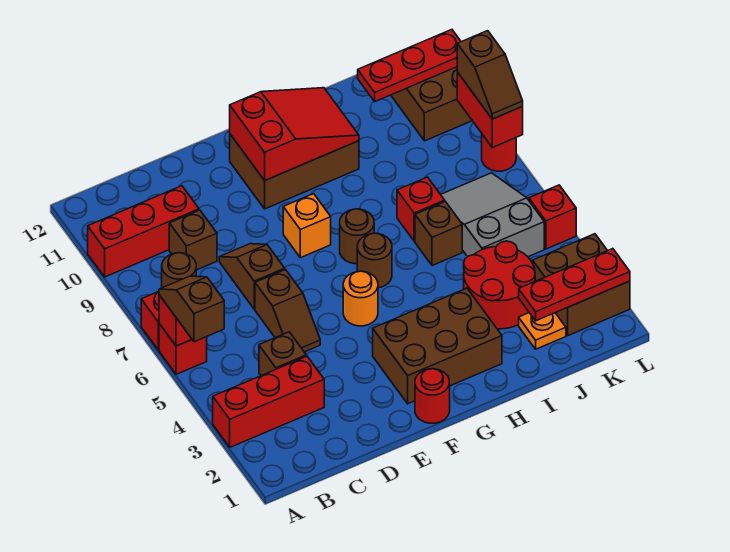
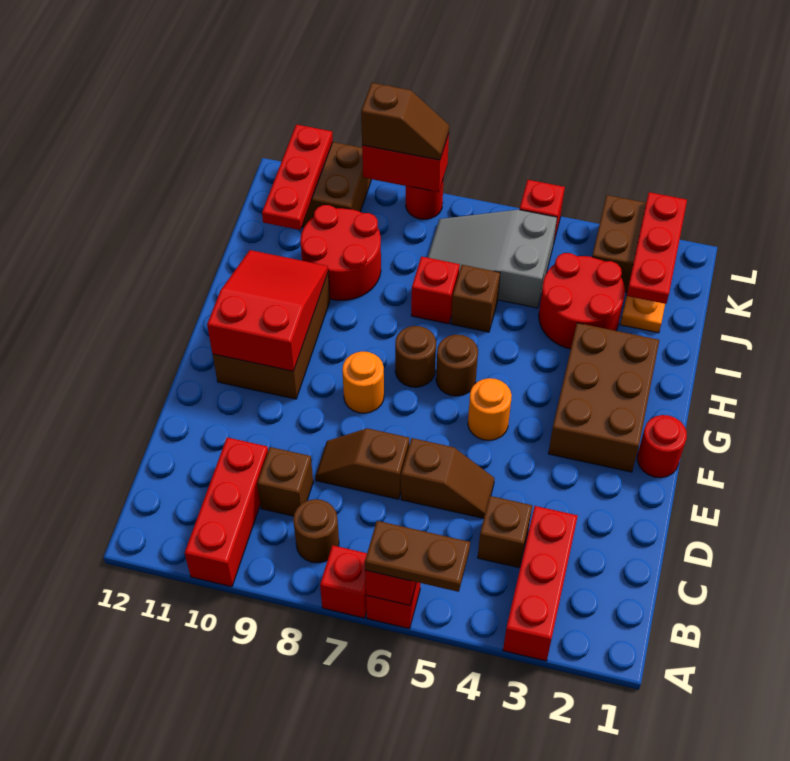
brown slope A5:A6 level 3 top 5 -> brown plate A5:A6 level 3
orange brick F8 level 1 -> orange round brick F8 level 1
none -> red round brick I9:J10 level 1

